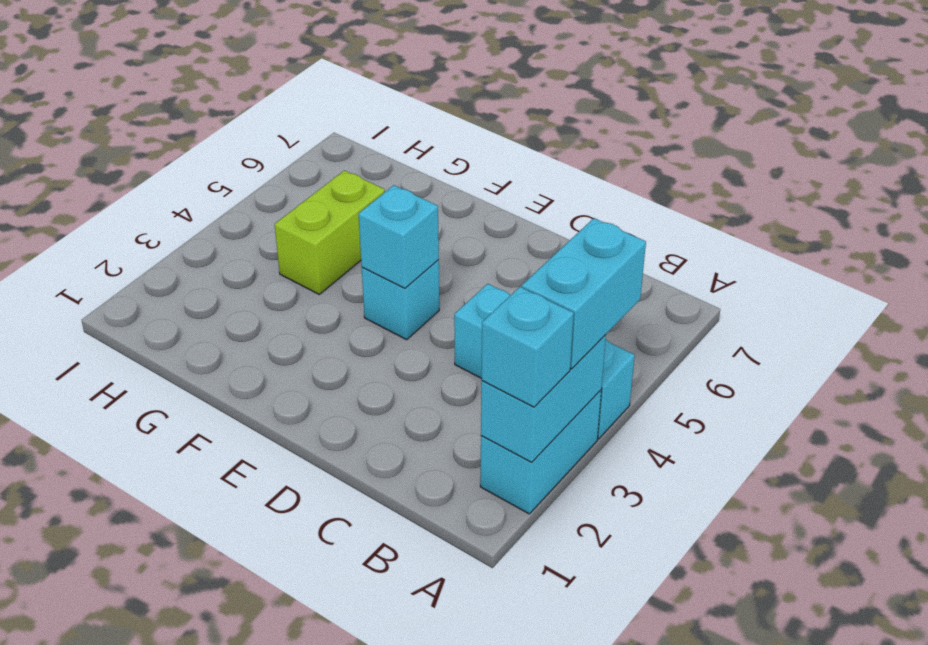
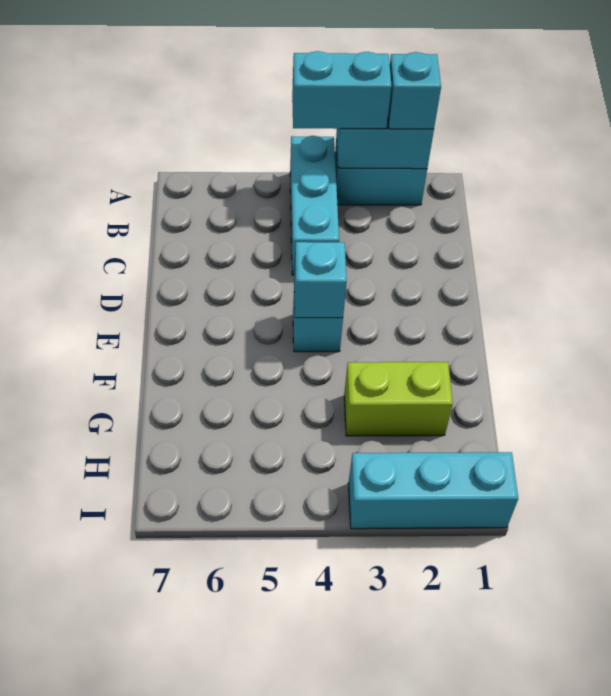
lime brick G4:G5 level 1 -> lime brick G2:G3 level 1
none -> cyan brick I1:I3 level 1

